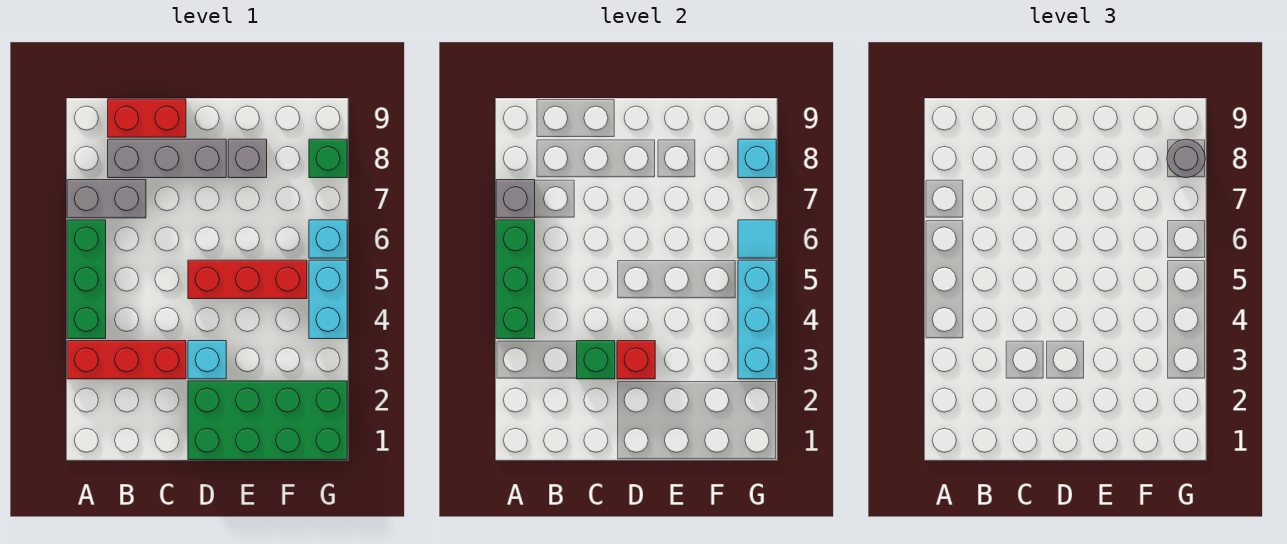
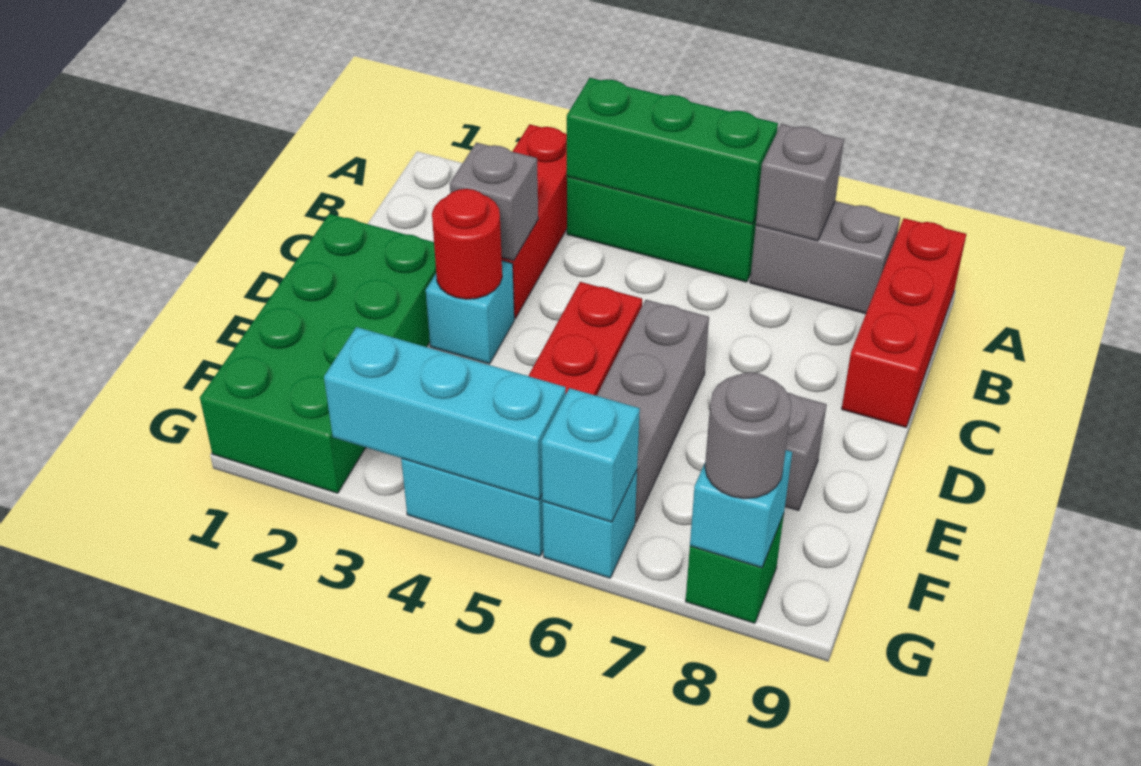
grey brick A7:B7 level 1 -> grey brick A7:A8 level 1
grey brick B8:D8 level 1 -> grey brick D6:F6 level 1
red brick B9:C9 level 1 -> red brick A9:C9 level 1
green brick C3 level 2 -> grey brick C3 level 2
red brick D3 level 2 -> red round brick D3 level 2
cyan tile G6 level 2 -> cyan brick G6 level 2

